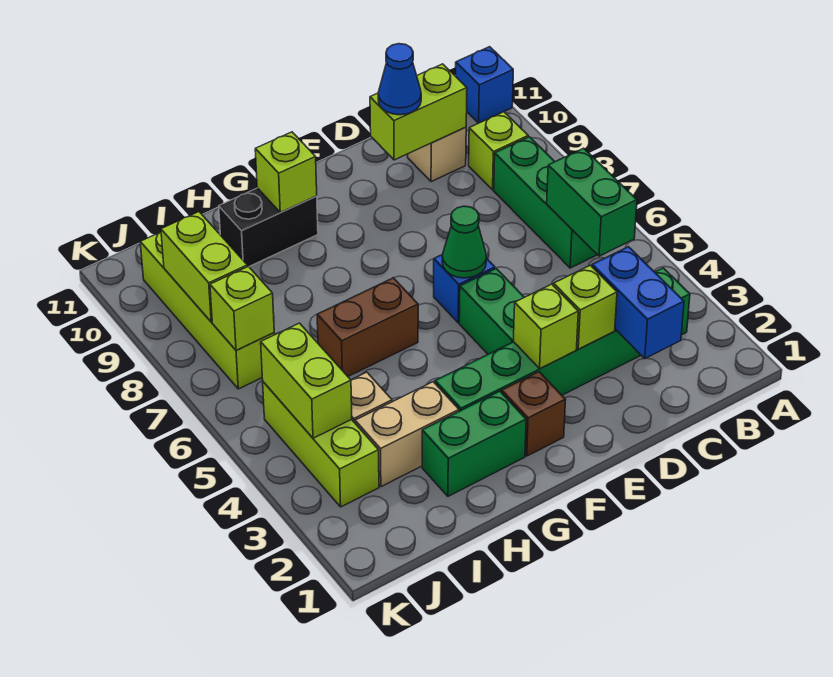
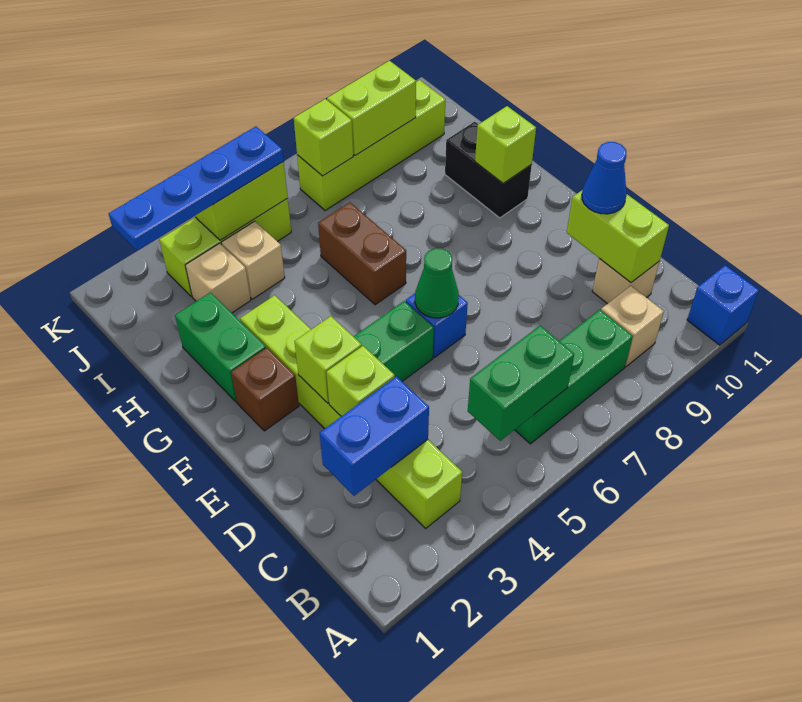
green brick B3:G3 level 1 -> lime brick B3:G3 level 1
lime brick B9 level 1 -> tan brick B9 level 1
tan brick H3:I3 level 1 -> tan brick I3 level 1
none -> blue plate J2:J5 level 3

